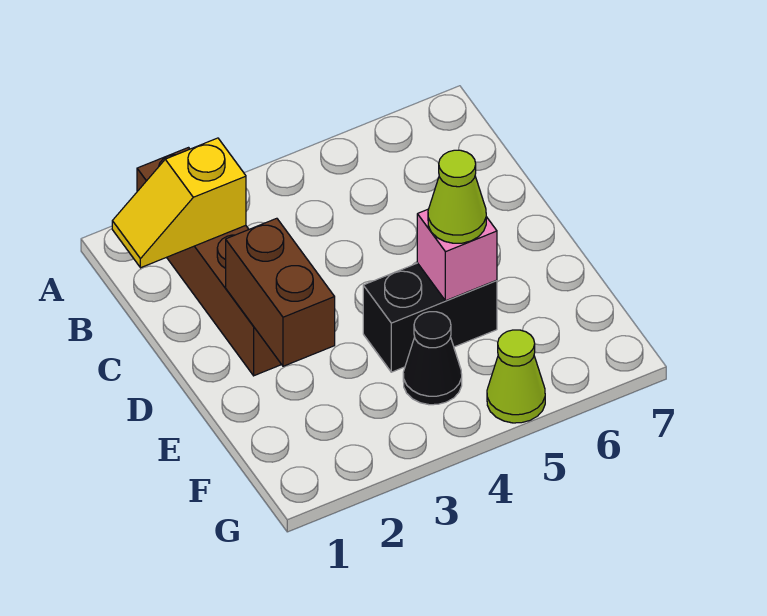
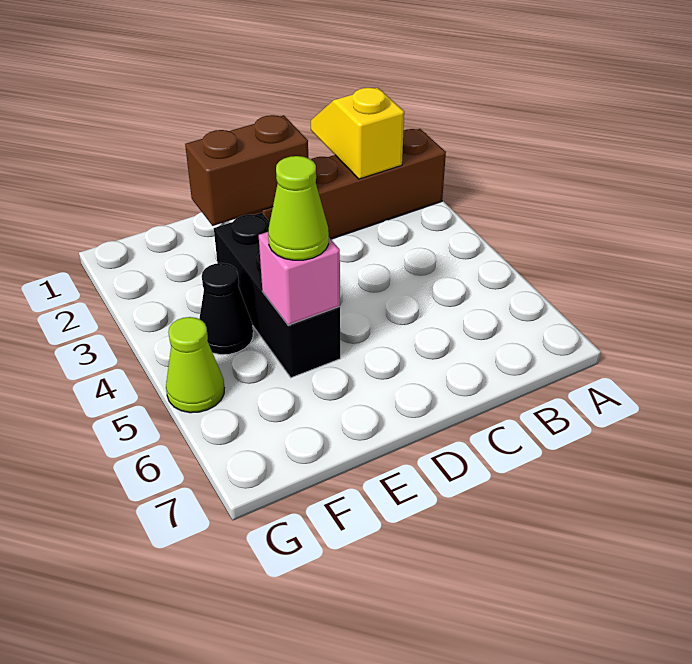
black brick E4:E5 level 1 -> black brick E3:E5 level 1

